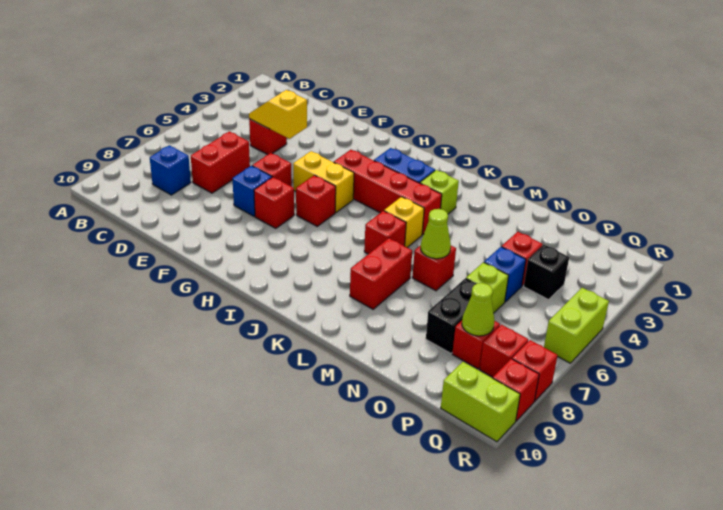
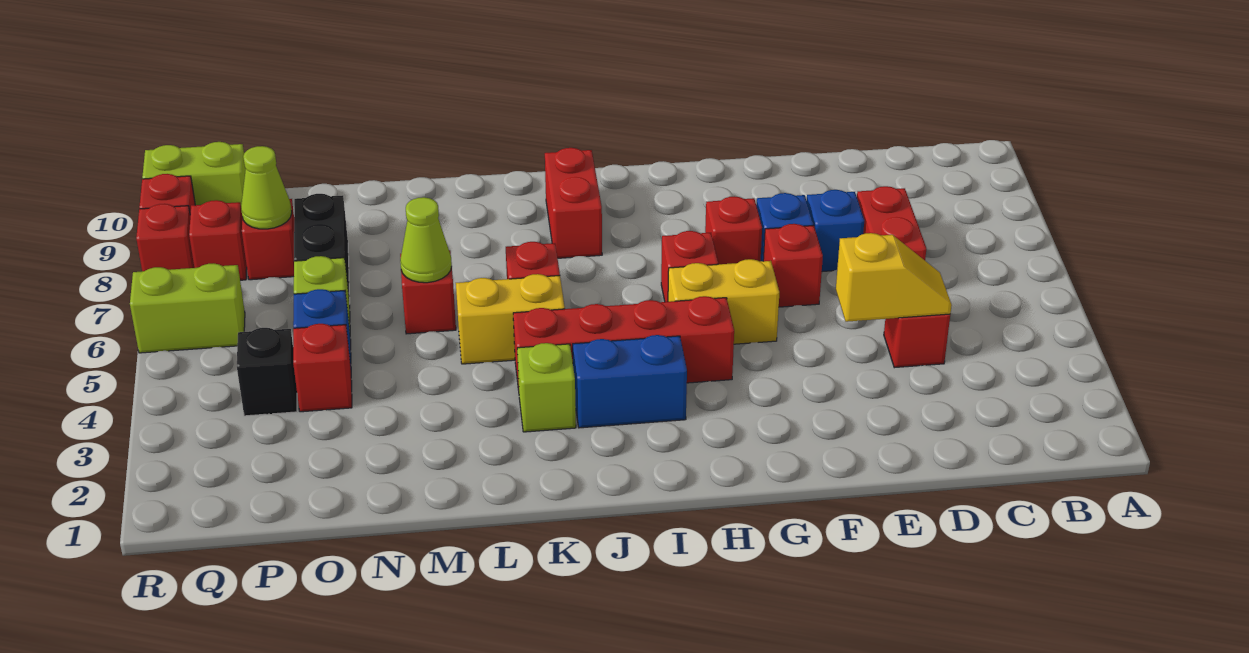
blue brick C8 level 1 -> blue brick E7 level 1
yellow brick K5 level 1 -> yellow brick K5:L5 level 1
red brick L7:L8 level 1 -> red brick J8:J9 level 1
lime brick R5:R6 level 1 -> lime brick Q6:R6 level 1

